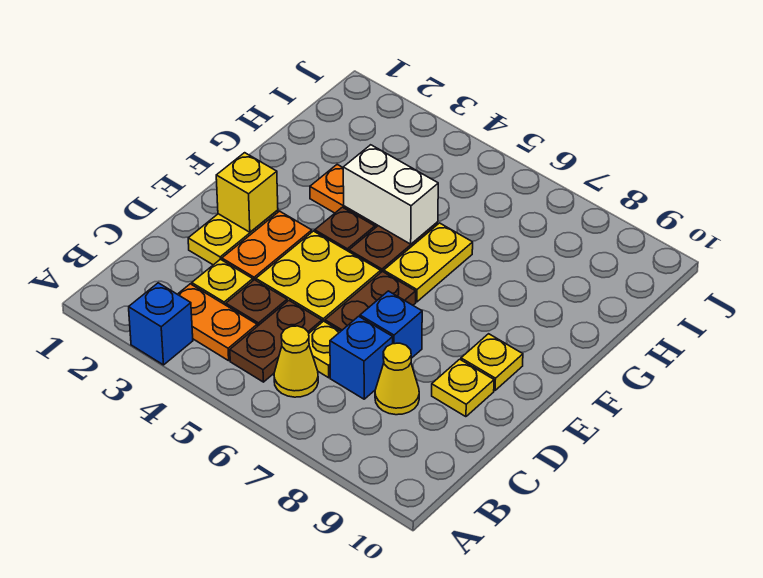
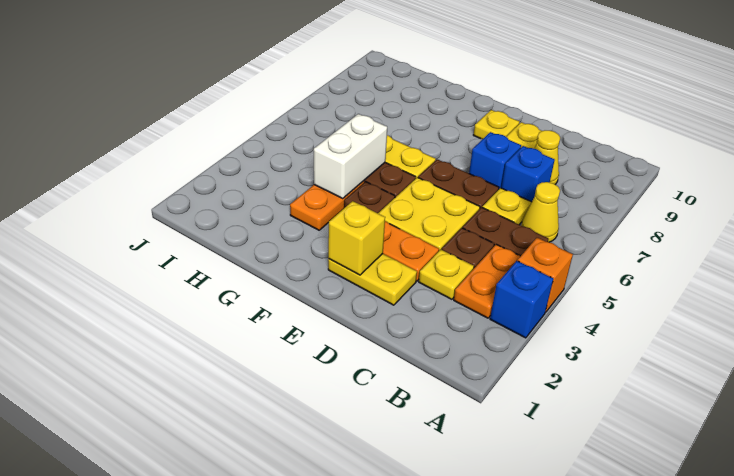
none -> orange brick A4 level 1

